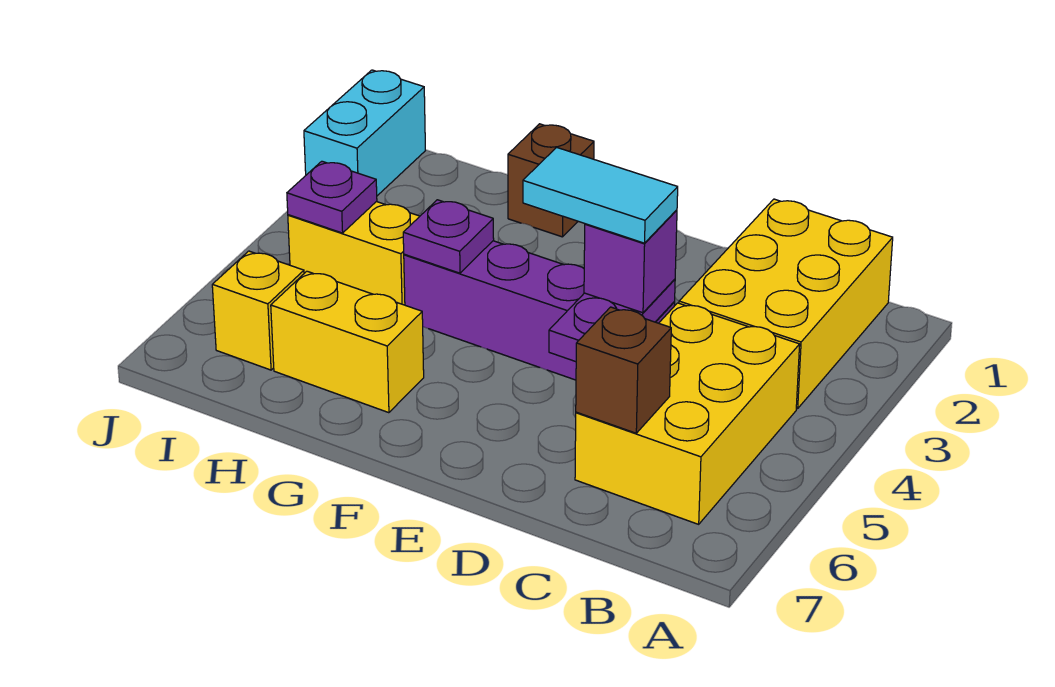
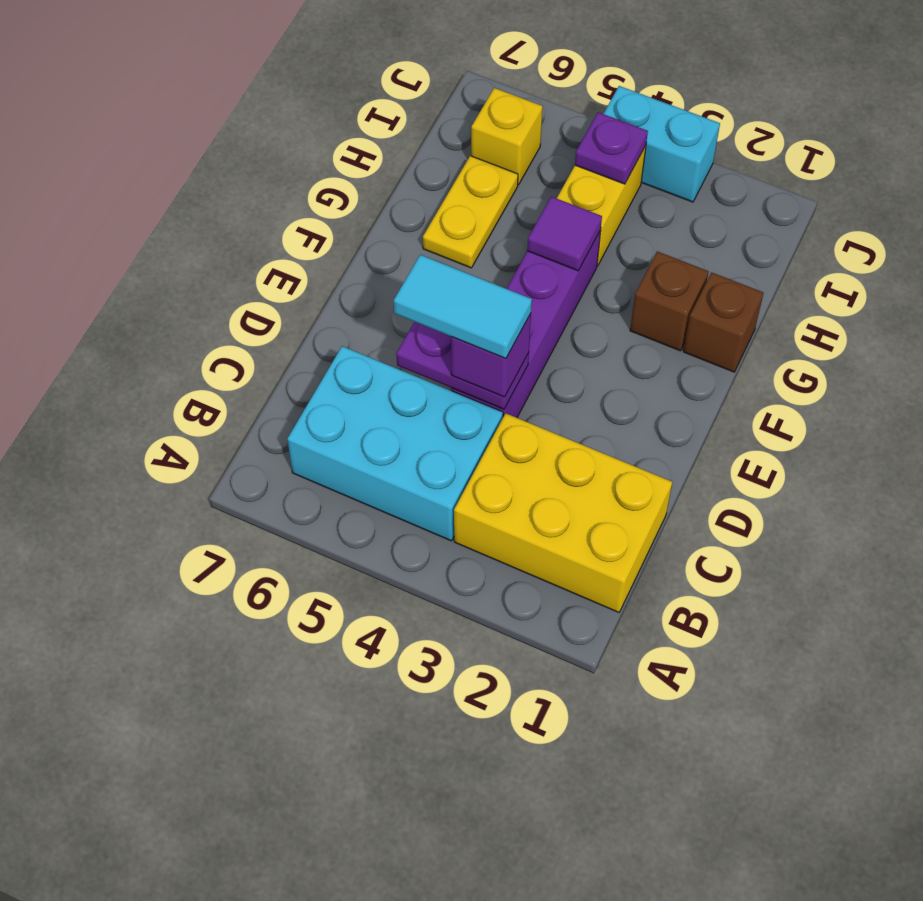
yellow brick B4:C6 level 1 -> cyan brick B4:C6 level 1
brown brick C6 level 2 -> brown brick G2 level 1
cyan tile D4:E4 level 4 -> cyan tile D4:D5 level 4
purple plate G4 level 2 -> purple tile G4 level 2
yellow brick G6:H6 level 1 -> yellow plate G6:H6 level 1
cyan brick J1:J2 level 1 -> cyan brick J3:J4 level 1

